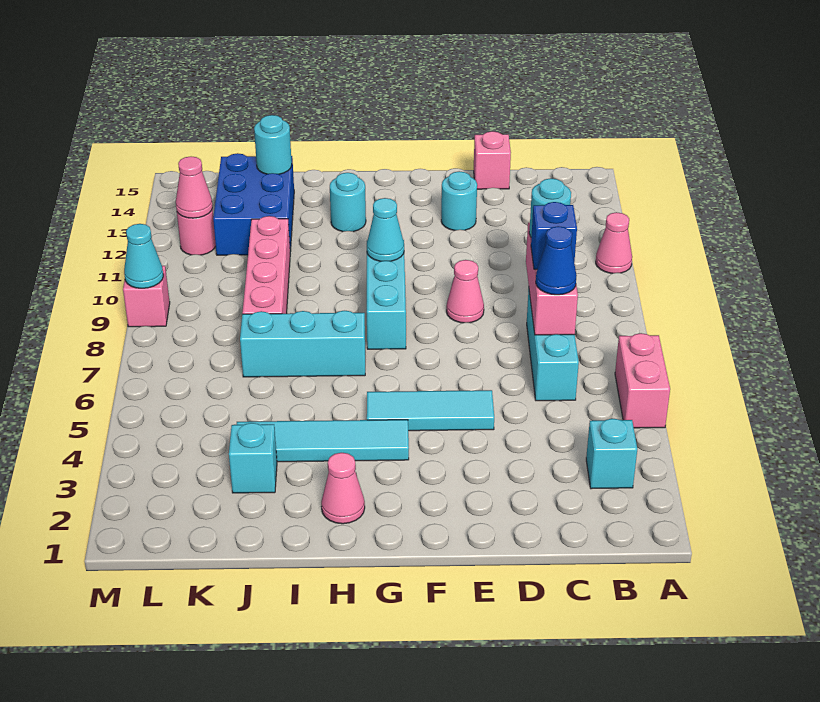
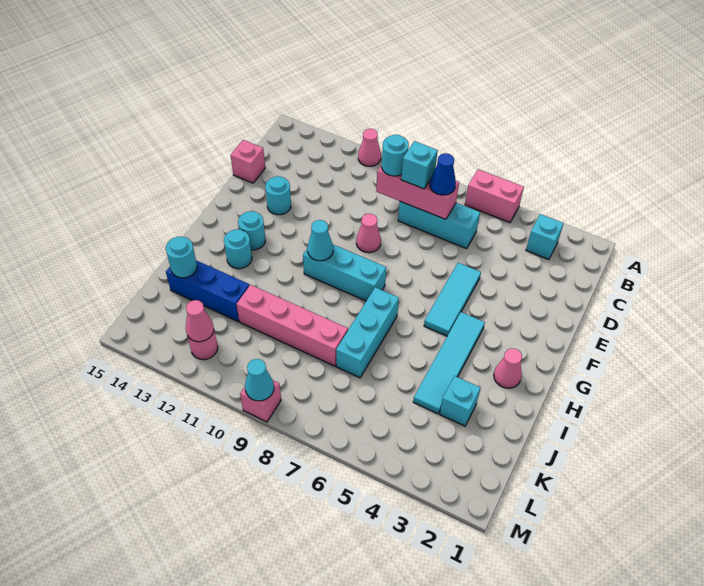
blue brick C8 level 3 -> cyan brick C8 level 3
none -> cyan round brick G13 level 1
blue brick J12:K14 level 1 -> blue brick J12:J14 level 1

